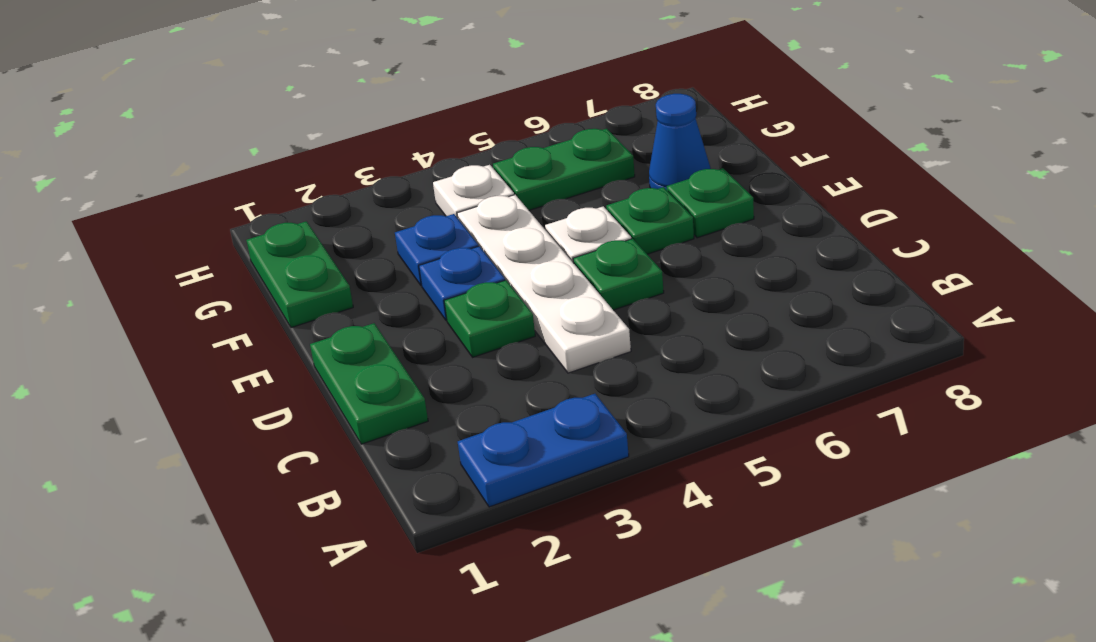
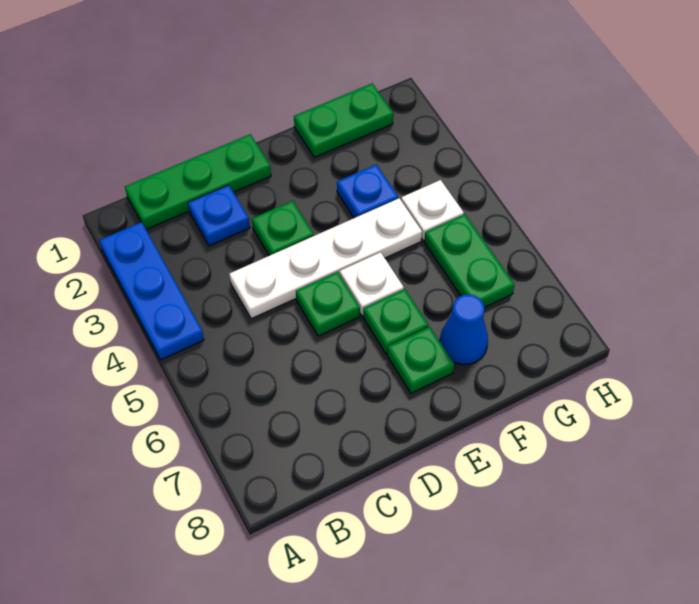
blue plate A2:A3 level 1 -> blue plate A2:A4 level 1
green plate C1:D1 level 1 -> green plate B1:D1 level 1
blue plate E3 level 1 -> blue plate C2 level 1

